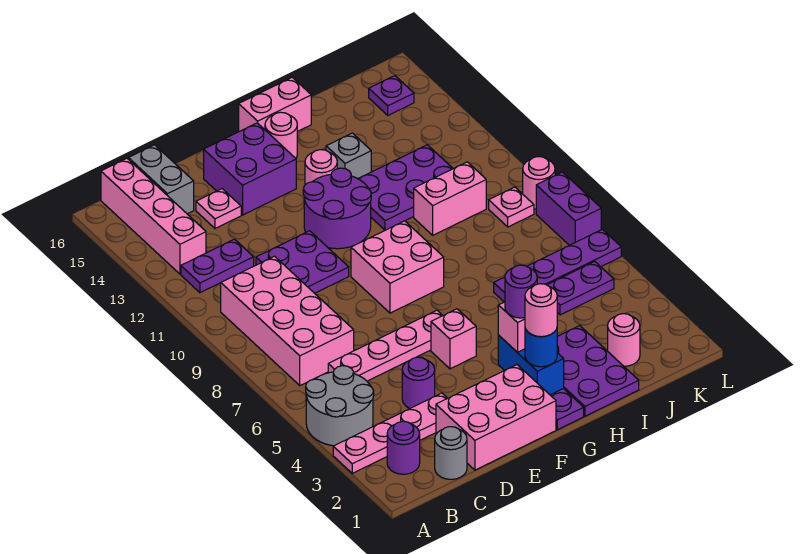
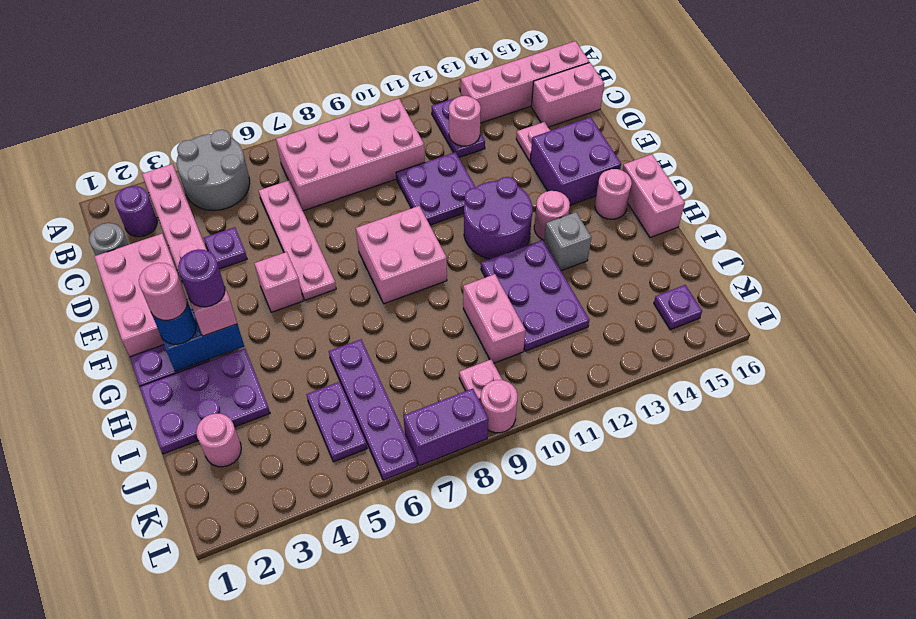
none -> pink round brick C12 level 2
grey brick C15:C16 level 1 -> pink brick C15:C16 level 1
purple round brick D4 level 1 -> purple plate D4 level 1

